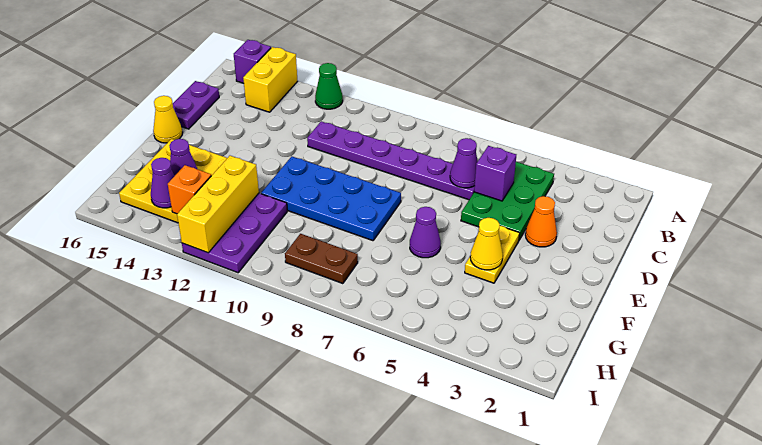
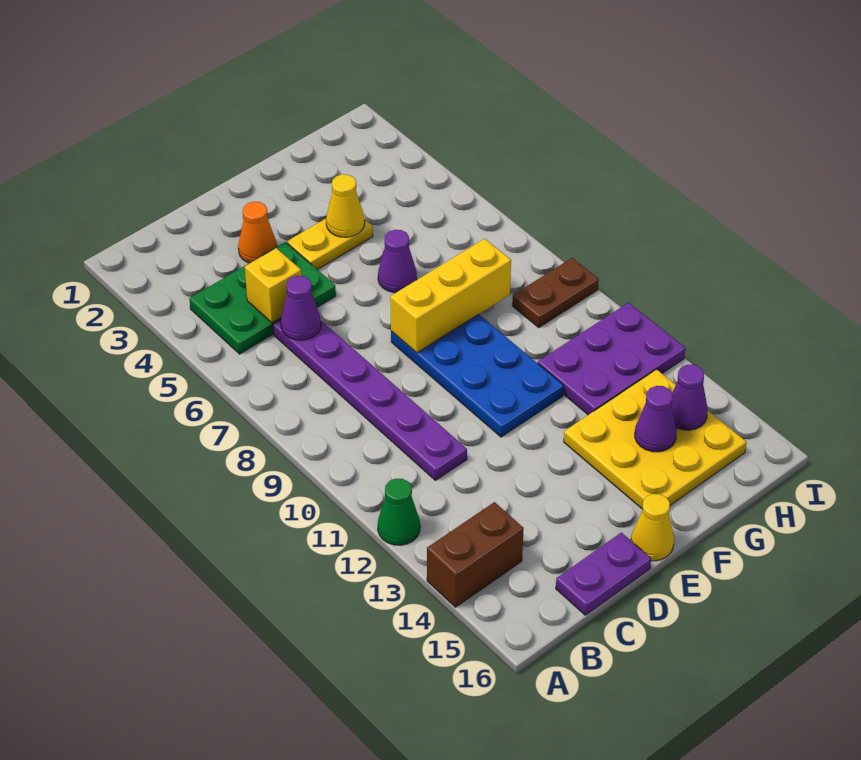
yellow brick A14:B14 level 1 -> brown brick A14:B14 level 1
purple brick A15 level 1 -> none
purple brick C5 level 2 -> yellow brick C5 level 2
yellow brick G12:I12 level 2 -> yellow brick E8:G8 level 2
brown plate H8:H9 level 1 -> brown plate H9:I9 level 1
orange brick H13 level 2 -> none

